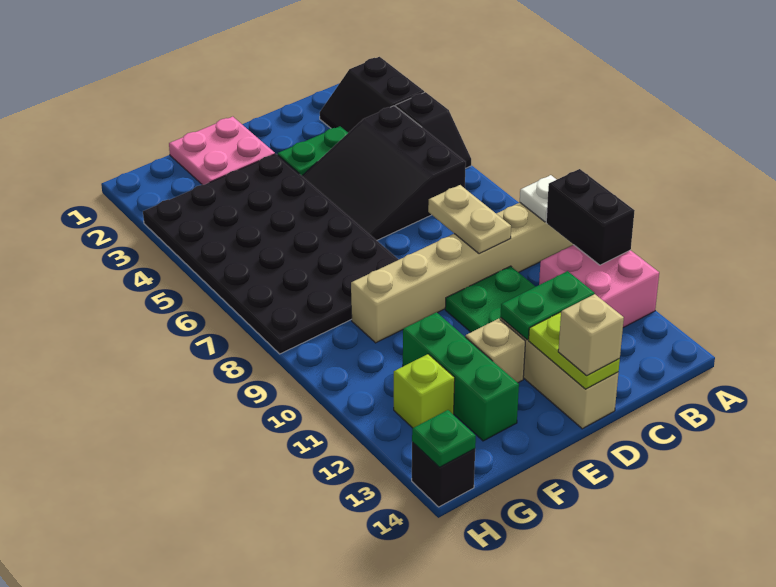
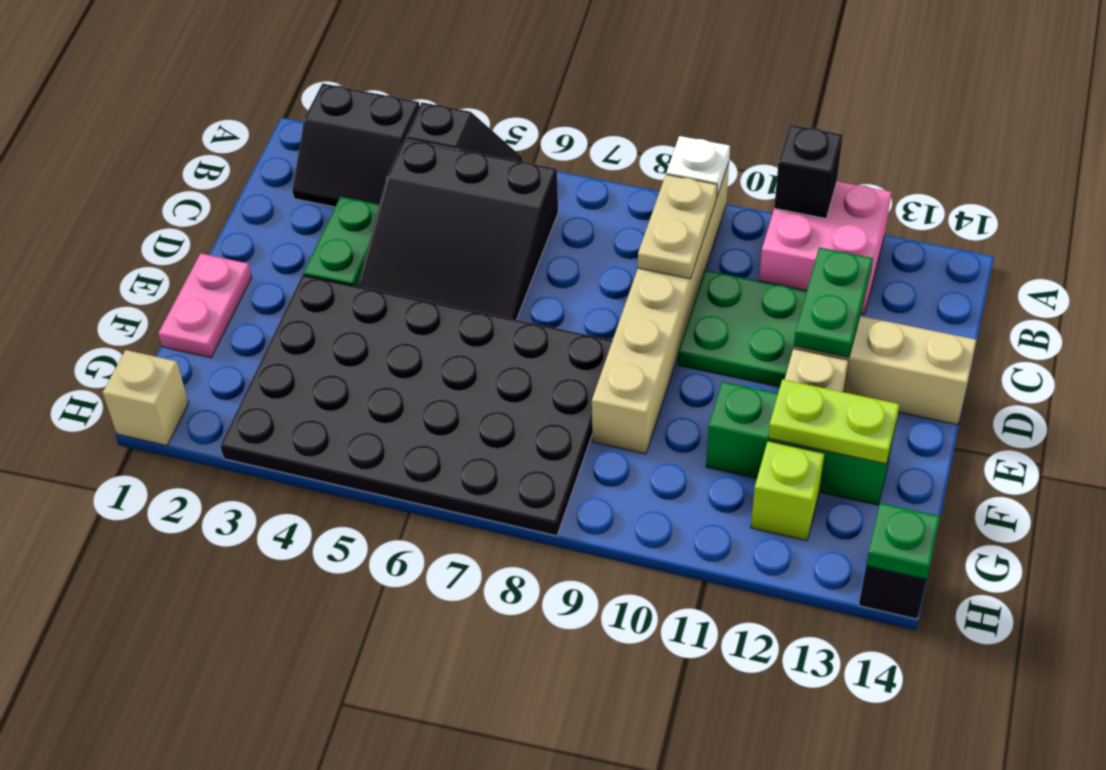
black brick A10:A11 level 2 -> black brick A11 level 2
tan plate C8:C9 level 2 -> tan plate B9:C9 level 2
lime plate D13:D14 level 2 -> lime plate F12:F13 level 2
tan brick D14 level 3 -> tan brick H1 level 1
pink plate E1:F2 level 1 -> pink plate E1:F1 level 1

